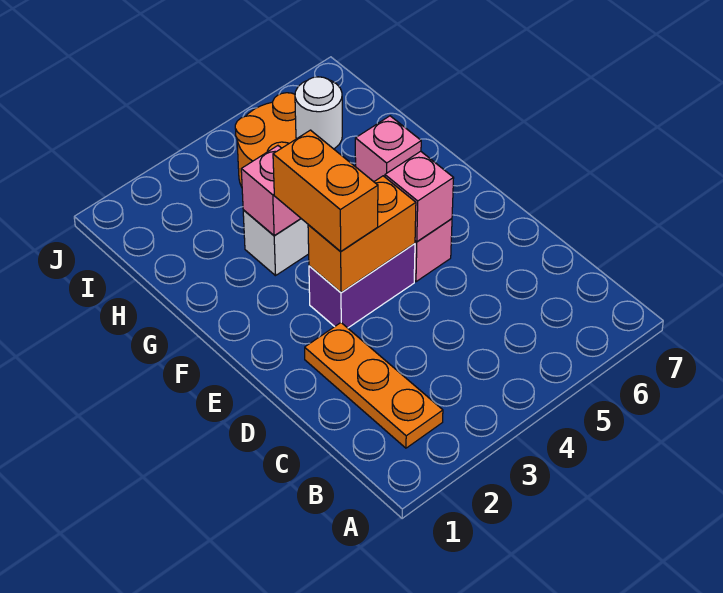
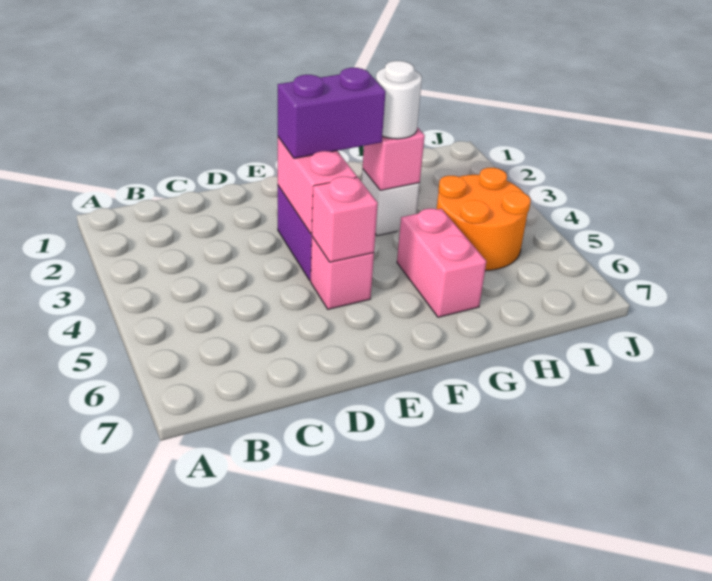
orange plate B2:D2 level 1 -> none
orange brick E3:E4 level 2 -> pink brick E3:E4 level 2
orange brick E3:F3 level 3 -> purple brick E3:F3 level 3
pink brick G6 level 1 -> pink brick G5:G6 level 1
white round brick H5 level 2 -> white round brick G3 level 3

